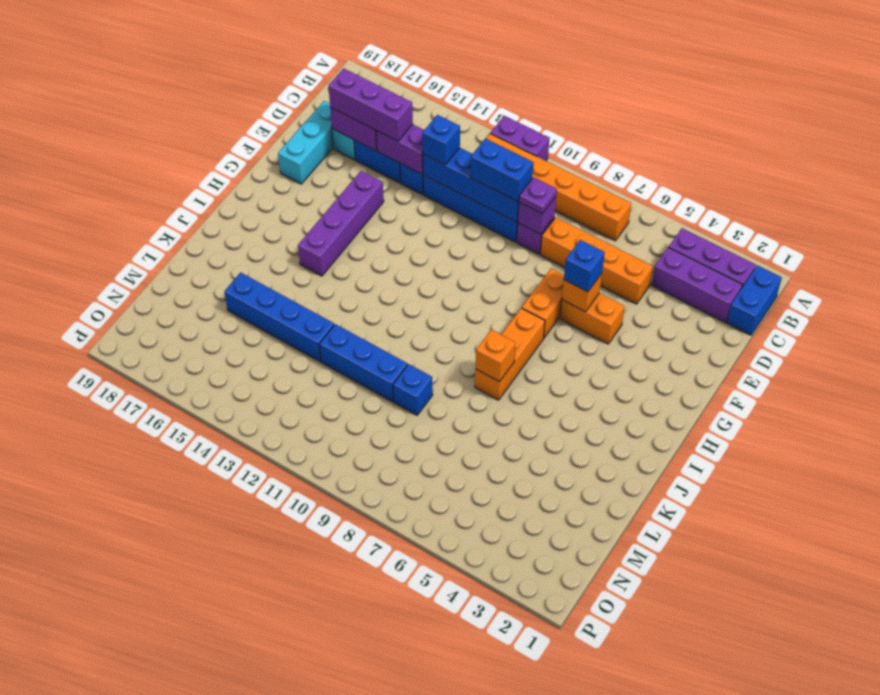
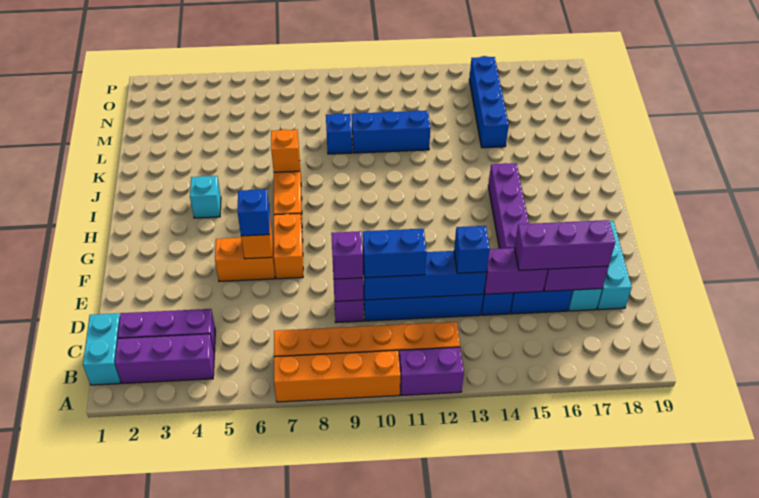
blue brick B1:C1 level 1 -> cyan brick B1:C1 level 1
orange brick D5:D8 level 1 -> orange brick A7:A10 level 1
purple plate D9 level 3 -> purple brick D9 level 3
none -> cyan brick I4 level 1
blue brick L13:L16 level 1 -> blue brick L15:O15 level 1

